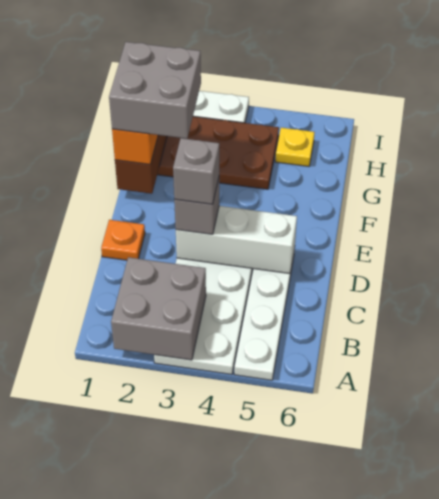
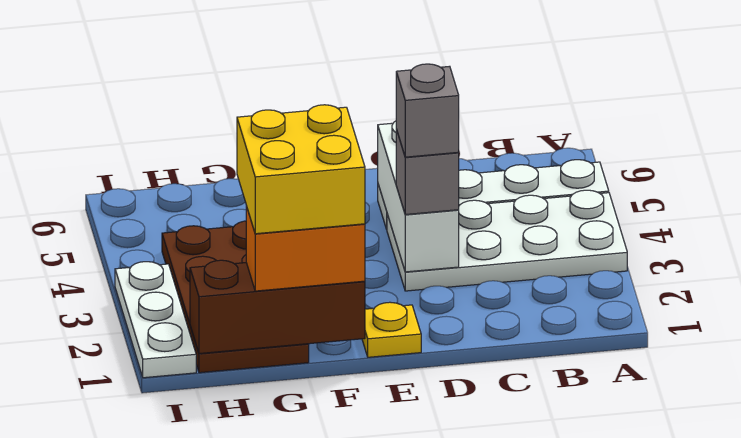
grey brick A2:B3 level 2 -> none
orange plate D1 level 1 -> none
grey brick F1:G2 level 4 -> yellow brick F1:G2 level 4
yellow plate H5 level 1 -> yellow plate E1 level 1

